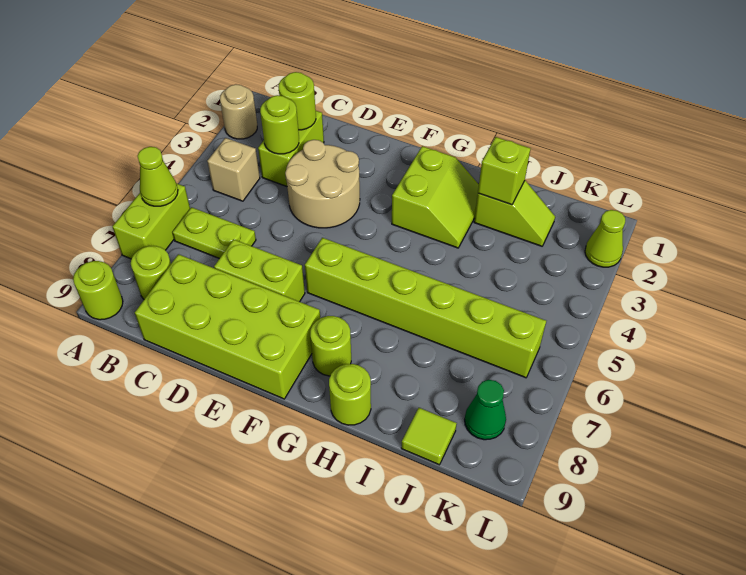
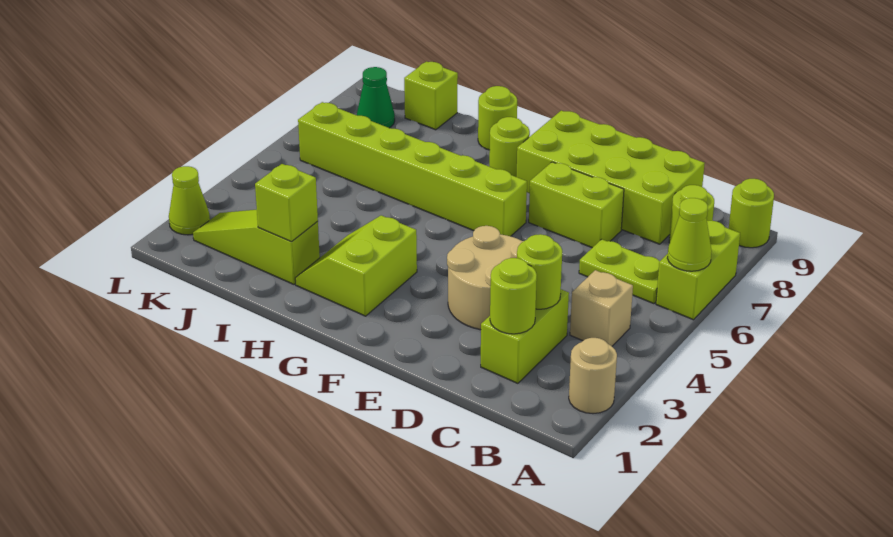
lime slope I2:J2 level 1 top I -> lime slope I2:K2 level 1 top I
lime tile J9 level 1 -> lime brick J9 level 1

